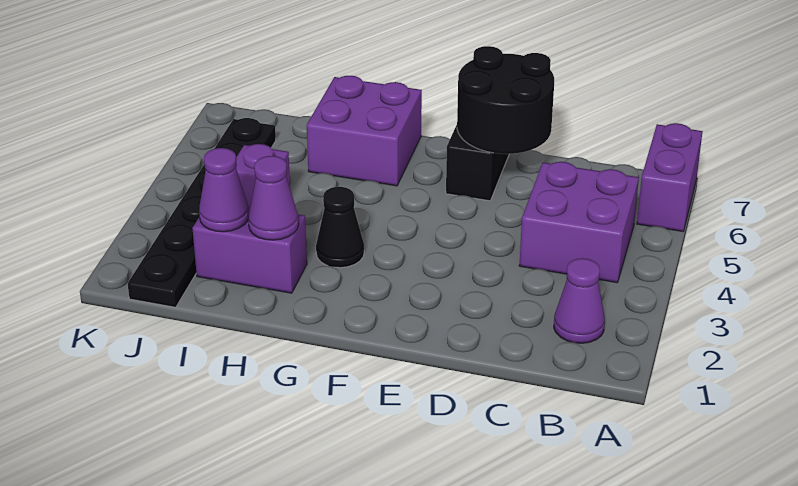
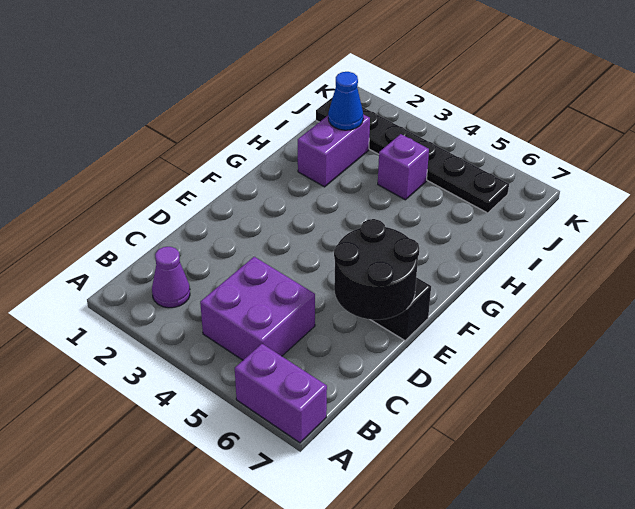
black cone G3 level 1 -> none
purple brick G6:H7 level 1 -> none
purple cone H2 level 2 -> none
purple cone I2 level 2 -> blue cone I2 level 2

